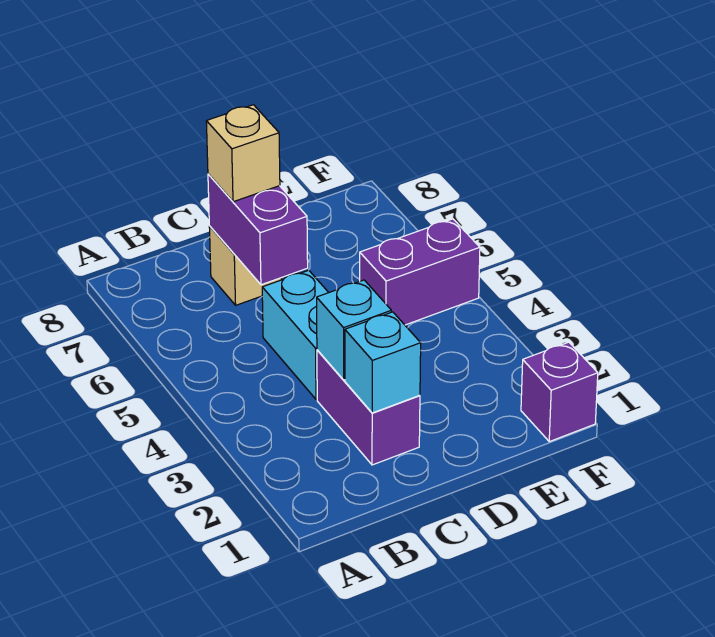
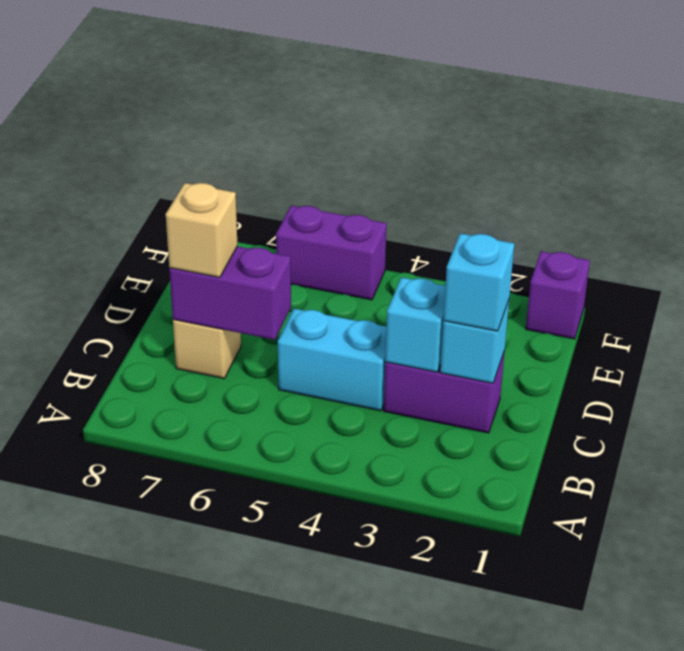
none -> cyan brick C2 level 3
purple brick E5:F5 level 1 -> purple brick F5:F6 level 1

